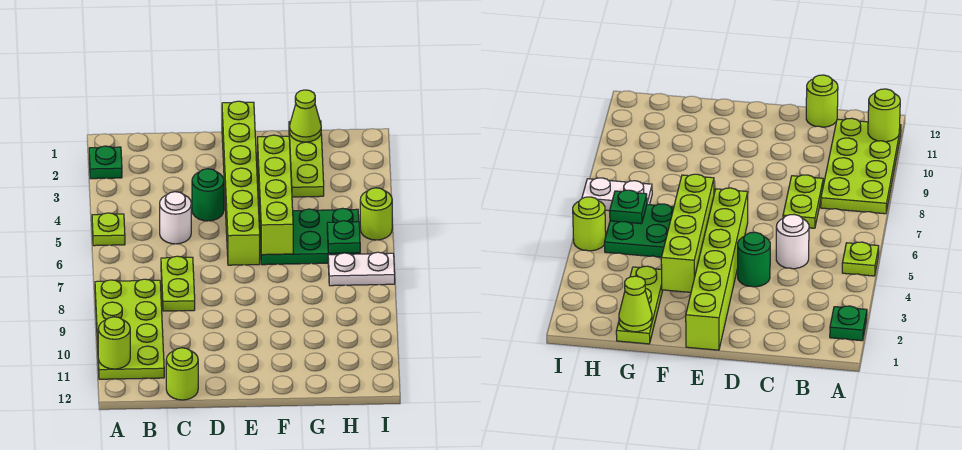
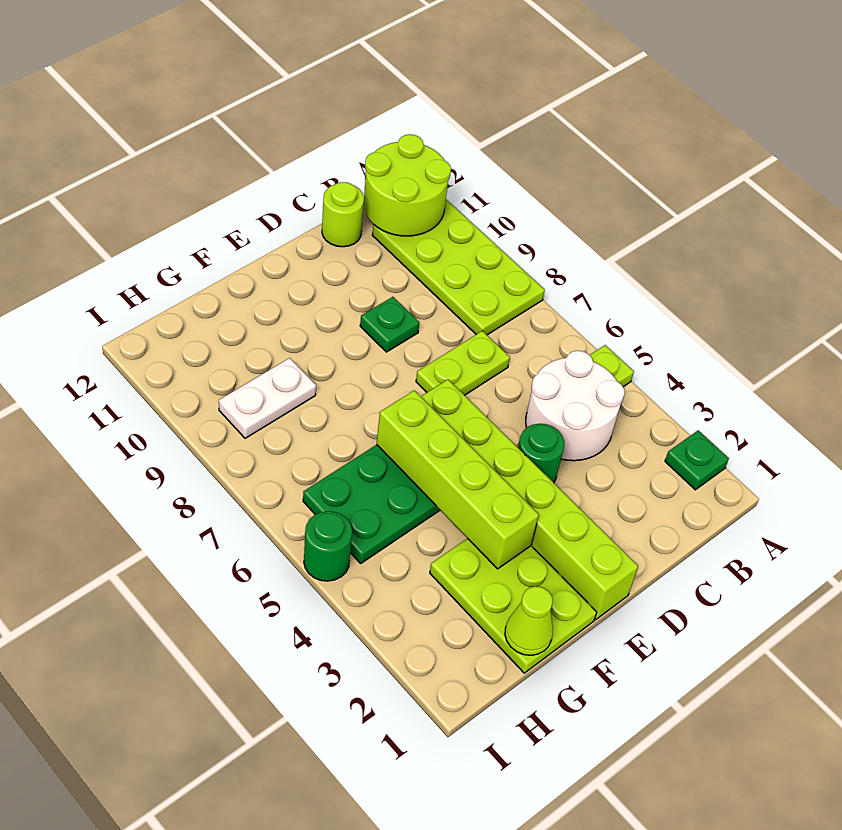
lime round brick A11 level 2 -> lime round brick A11:B12 level 2
white round brick C5 level 1 -> white round brick B4:C5 level 1
lime plate C7:C8 level 1 -> lime plate C7:D7 level 1
lime plate G1:G3 level 1 -> lime plate F1:G3 level 1
green plate H6 level 2 -> green plate D9 level 1
white plate H7:I7 level 1 -> white plate G9:H9 level 1
lime round brick I5 level 1 -> green round brick I5 level 1

